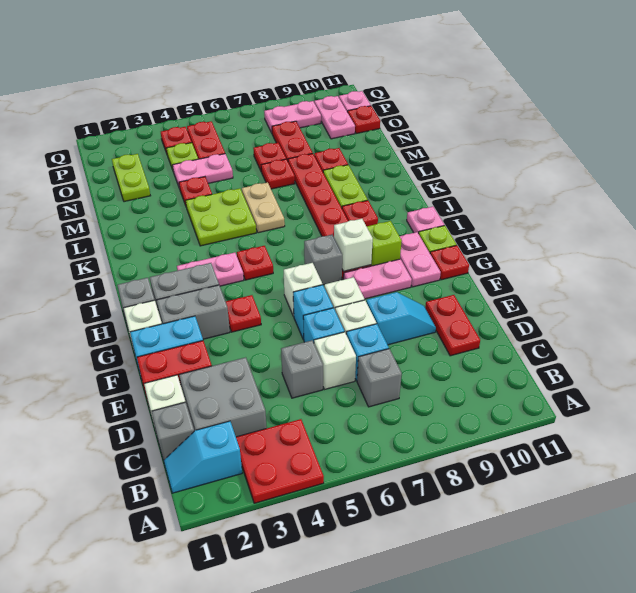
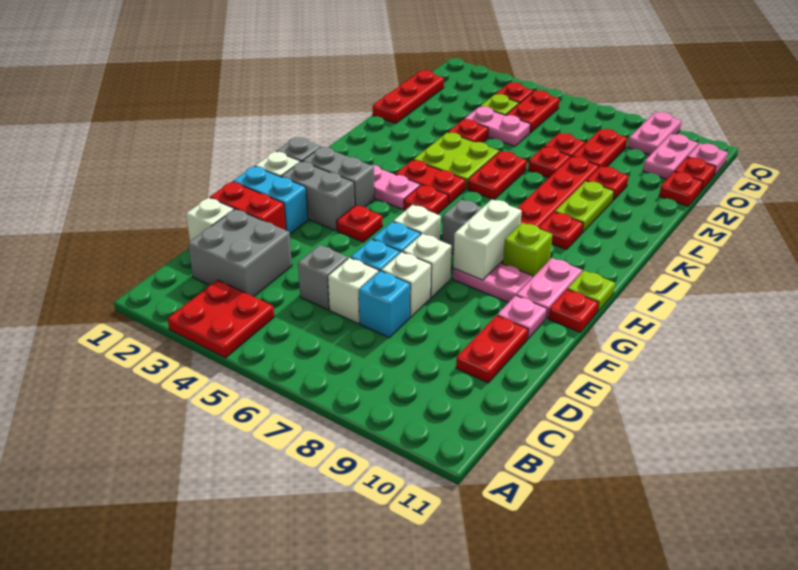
cyan slope B1:B2 level 1 top 2 -> none
grey brick C1 level 1 -> none
grey brick C7 level 1 -> none
cyan slope E8:E9 level 1 top 8 -> none
white brick H8 level 2 -> white brick G8:H8 level 2
pink plate I11 level 1 -> pink plate F10 level 1
none -> red plate J4:J5 level 1
tan plate K6:L6 level 1 -> red plate K6:L6 level 1
none -> red plate M1:O1 level 1
lime plate N2:O2 level 1 -> none
none -> red plate N11 level 1
pink plate P8:P9 level 1 -> pink plate P9:Q9 level 1

